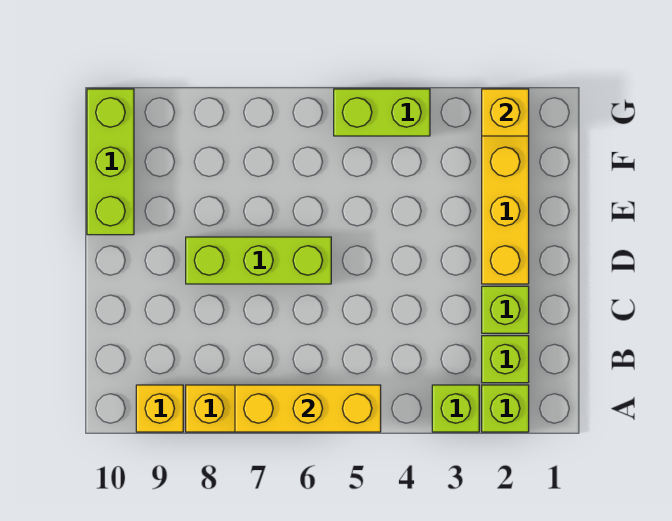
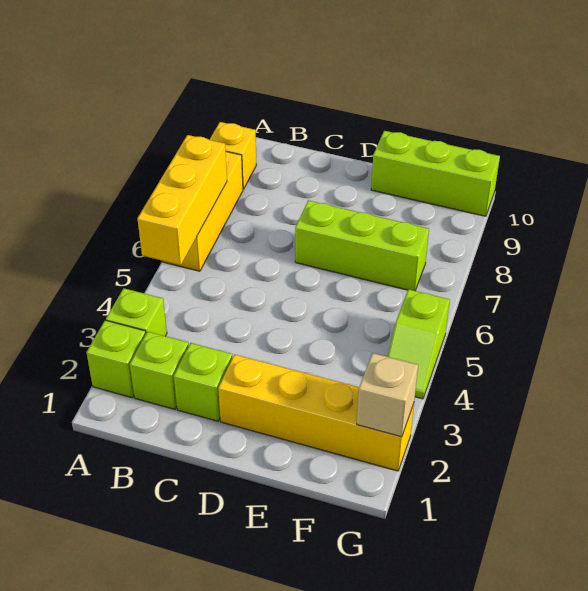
lime brick D6:D8 level 1 -> lime brick D7:F7 level 1
yellow brick G2 level 2 -> tan brick G2 level 2
lime brick G4:G5 level 1 -> lime slope G4:G5 level 1 top 5

